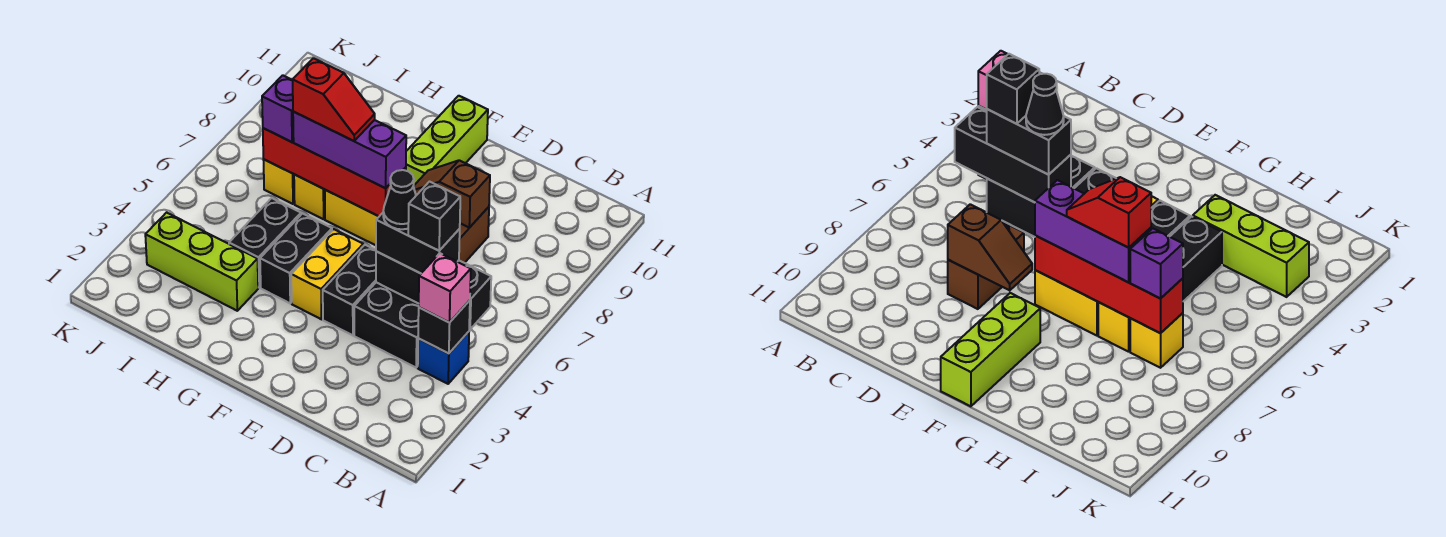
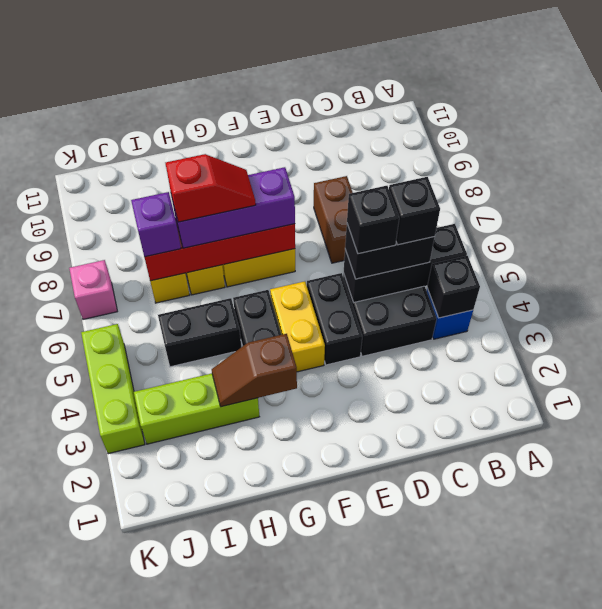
pink brick B4 level 3 -> pink brick K7 level 1
black cone D5 level 4 -> black brick D5 level 4
brown slope D8:E8 level 2 top D -> brown slope G3:H3 level 2 top G
lime brick F9:F11 level 1 -> lime brick K3:K5 level 1
black brick H4:H5 level 1 -> black brick H5:I5 level 1

